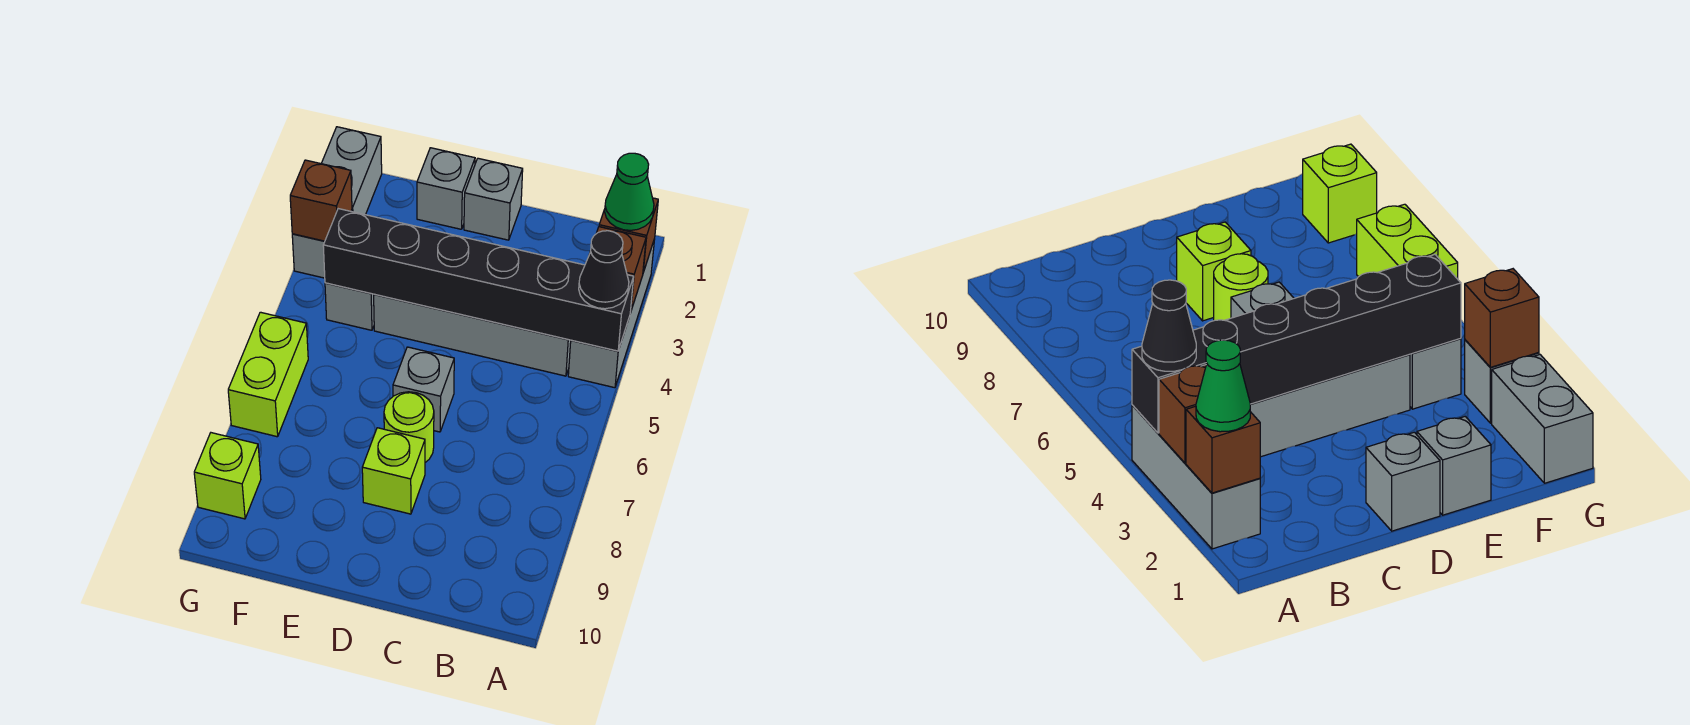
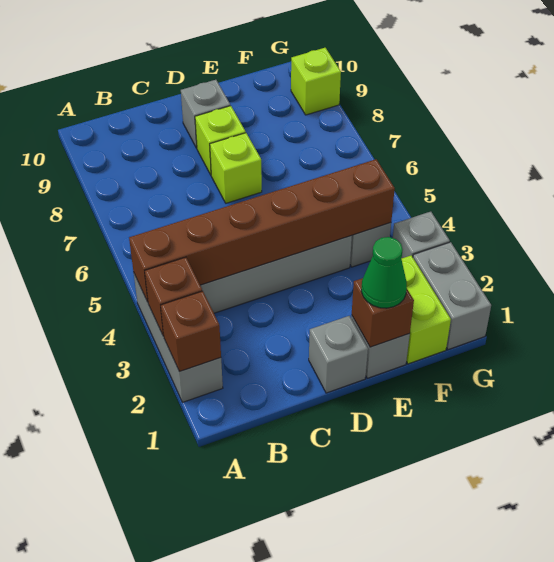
green cone A2 level 3 -> green cone E1 level 3
black brick A4:F4 level 2 -> brown brick A4:F4 level 2
black cone A4 level 3 -> none
grey brick D6 level 1 -> grey brick D9 level 1
lime round brick D7 level 1 -> lime brick D7 level 1
brown brick G3 level 2 -> brown brick E1 level 2
lime brick G6:G7 level 1 -> lime brick F1:F2 level 1

